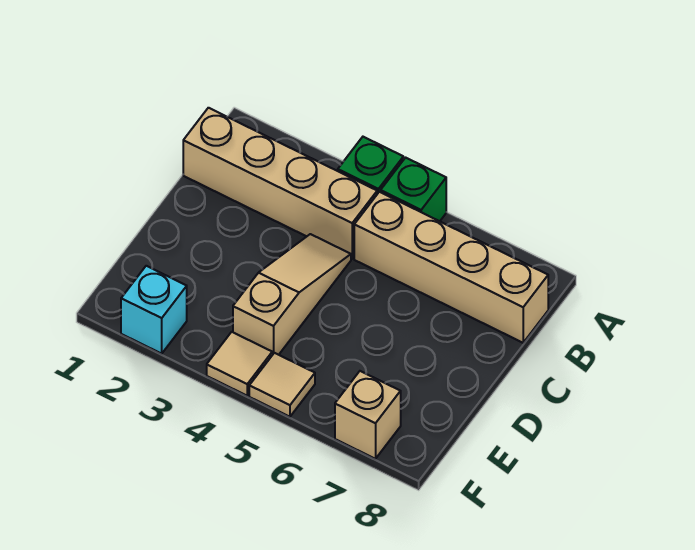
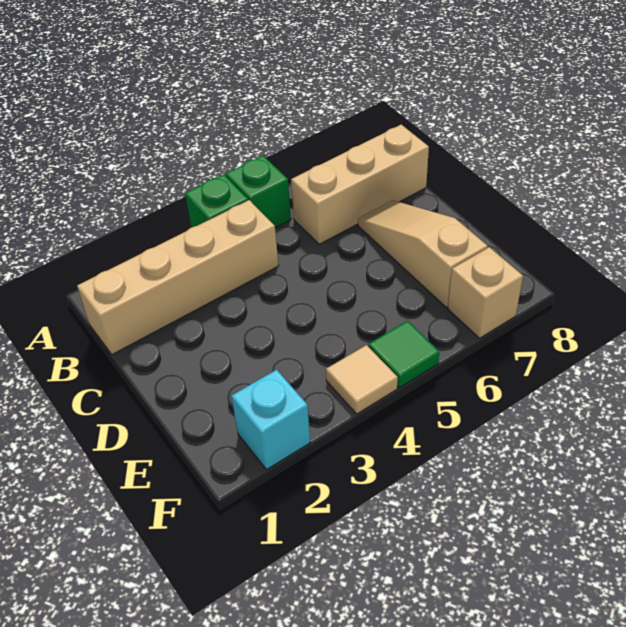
tan brick B5:B8 level 1 -> tan brick B6:B8 level 1
tan slope C4:E4 level 1 top E -> tan slope C7:E7 level 1 top E
tan tile F5 level 1 -> green tile F5 level 1

